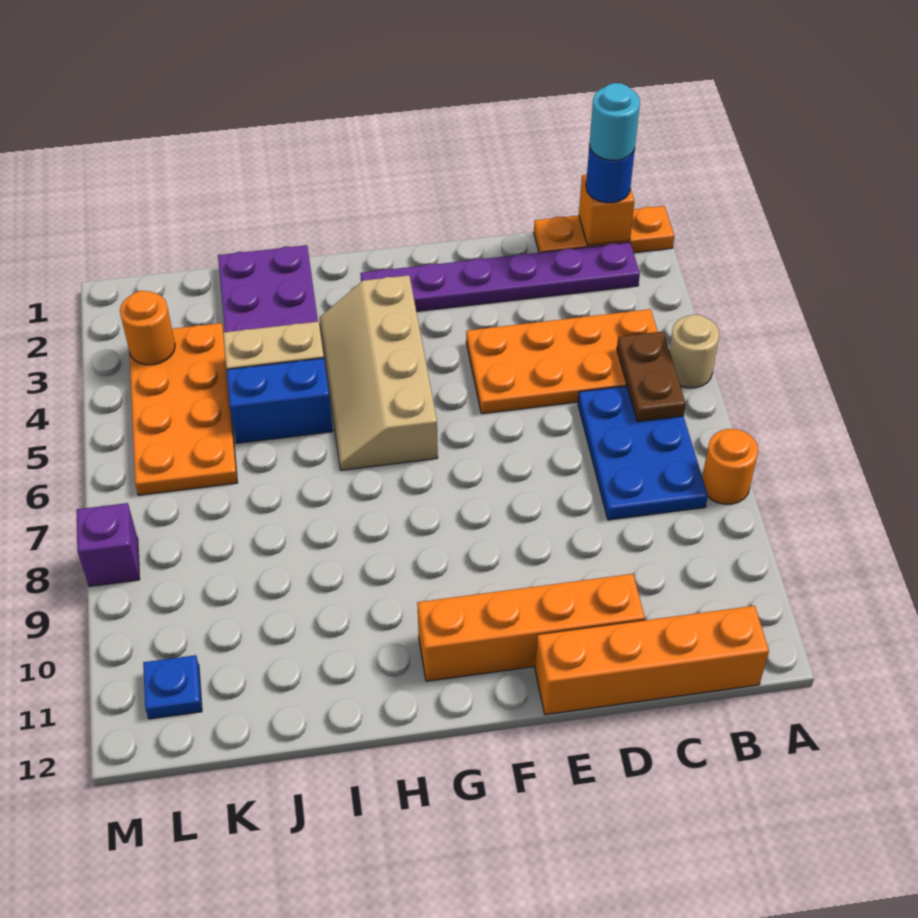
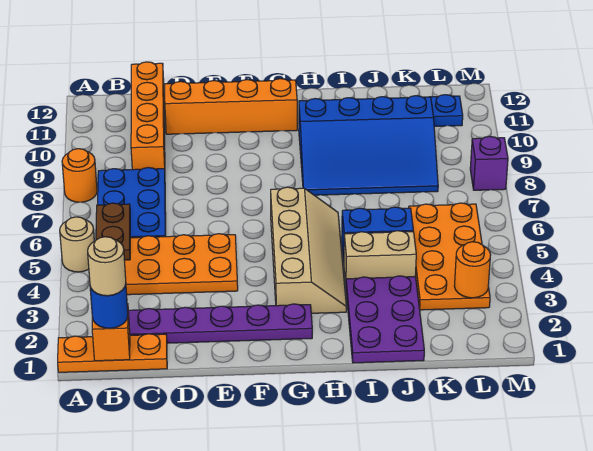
cyan round brick B1 level 4 -> tan round brick B1 level 4
orange brick B12:E12 level 1 -> orange brick C9:C12 level 1
none -> blue slope H8:K10 level 1 top 10

